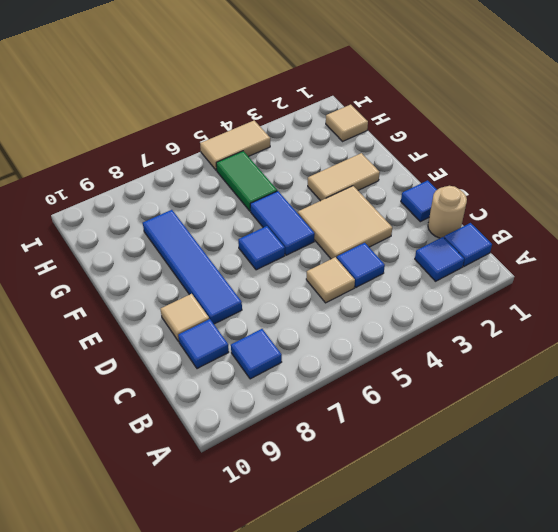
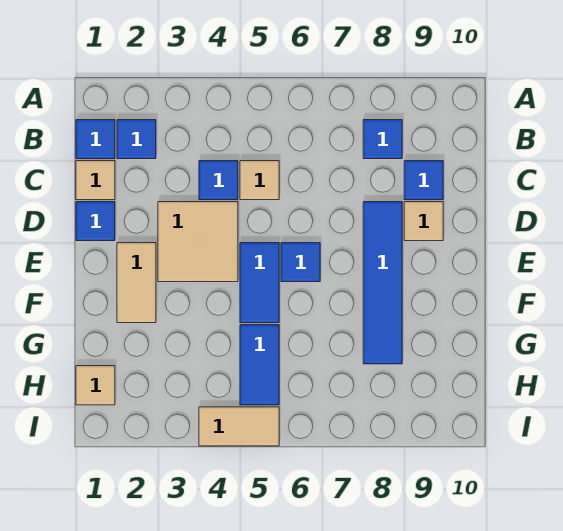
tan round brick C1 level 1 -> tan tile C1 level 1
tan tile F2:F3 level 1 -> tan tile E2:F2 level 1
green tile G5:H5 level 1 -> blue tile G5:H5 level 1

